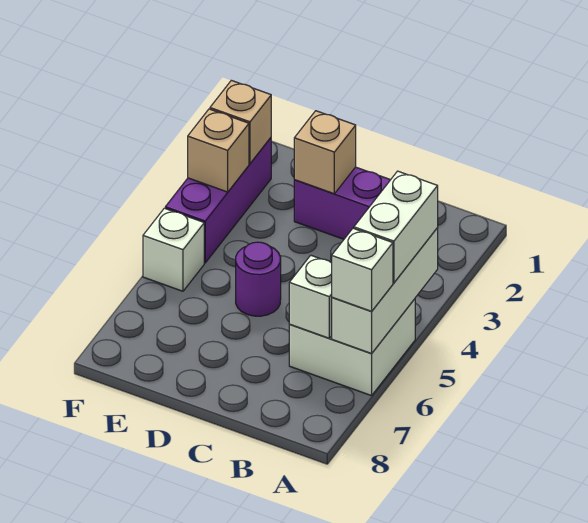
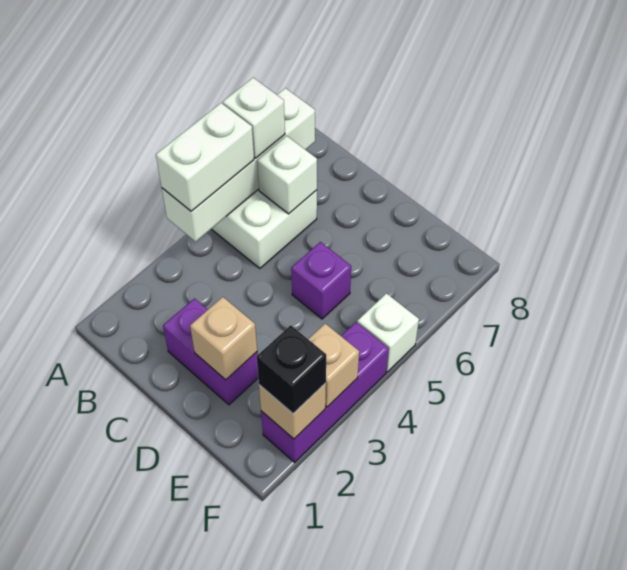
white brick A4:A6 level 2 -> white brick A4:A7 level 2
purple round brick D5 level 1 -> purple brick D5 level 1
none -> black brick F2 level 3

